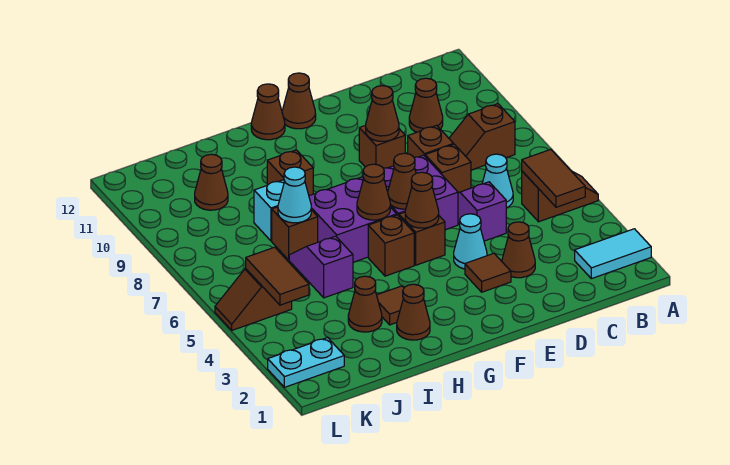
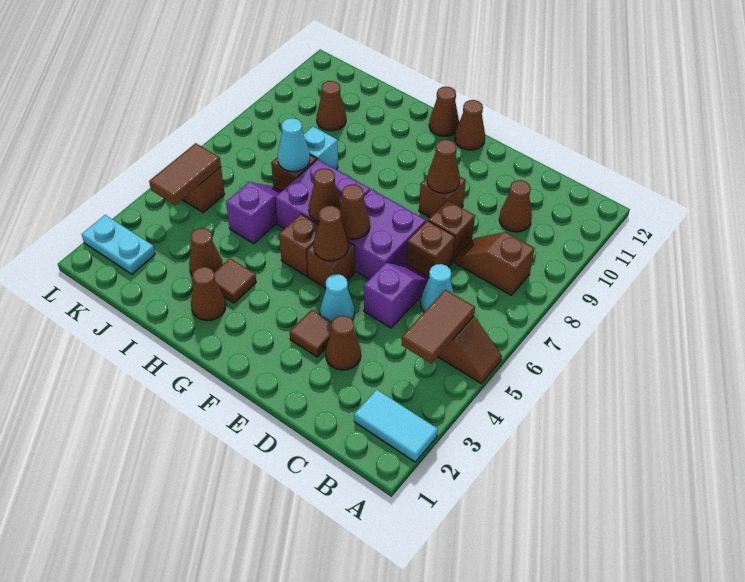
brown brick H9 level 1 -> none

